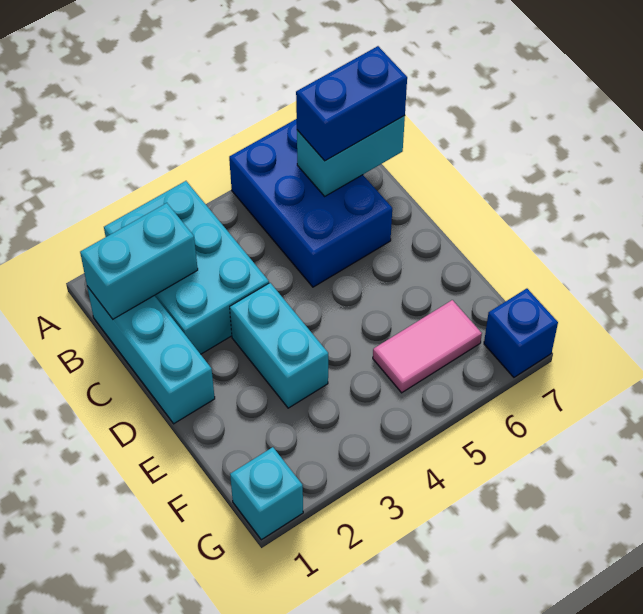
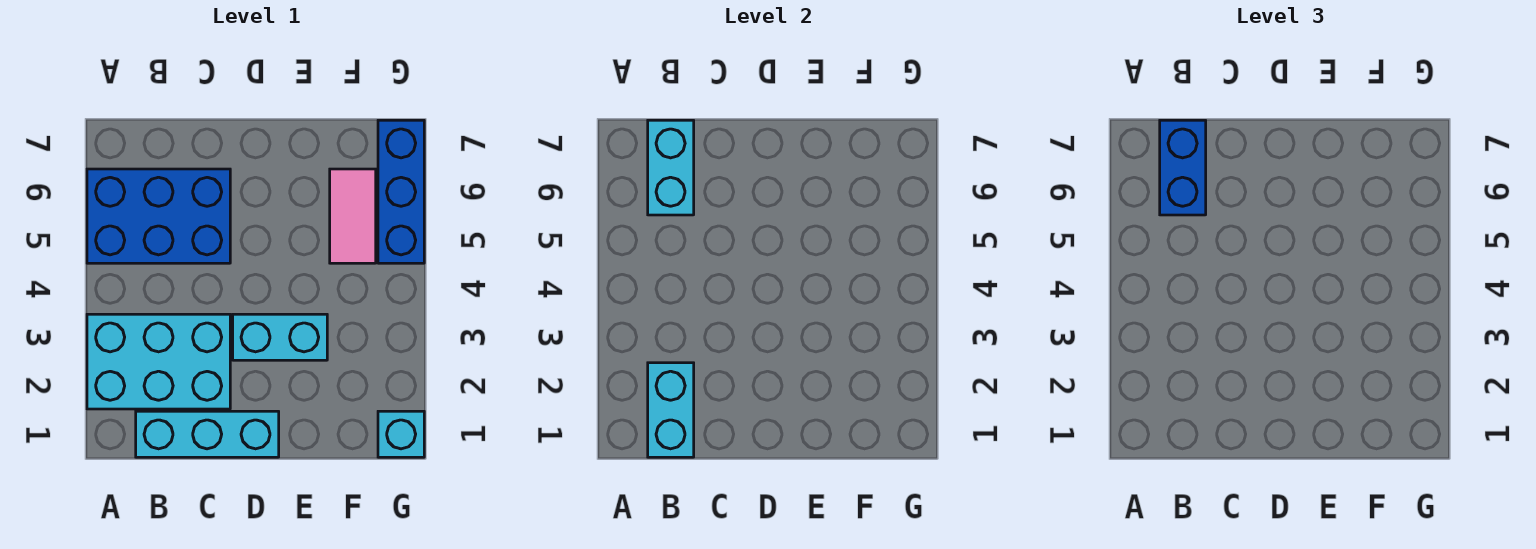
blue brick G7 level 1 -> blue brick G5:G7 level 1

